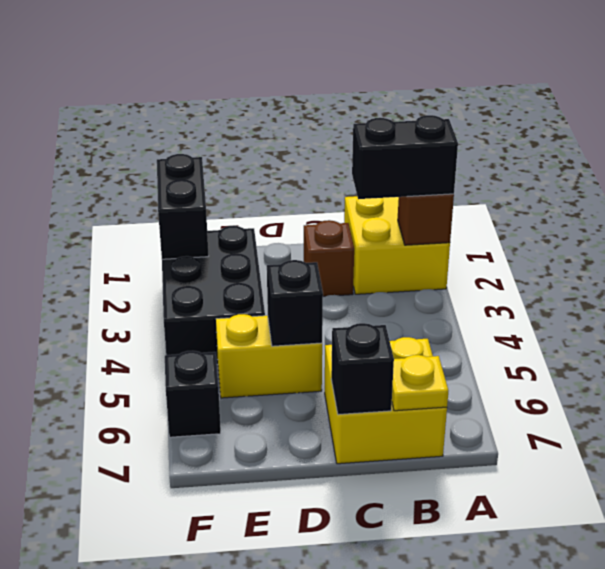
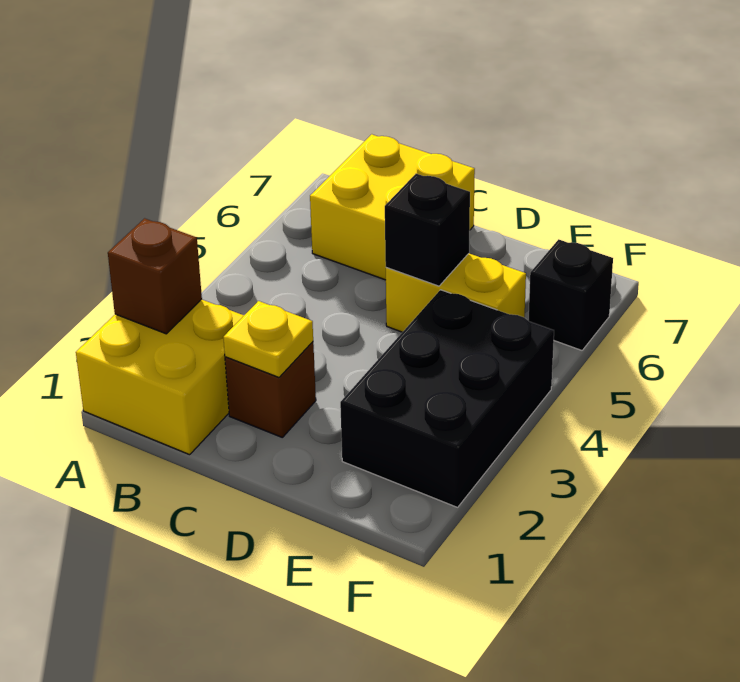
black brick A2:B2 level 3 -> none
yellow plate B7 level 2 -> yellow plate C2 level 2
black brick C7 level 2 -> none
black brick F1:F2 level 2 -> none

